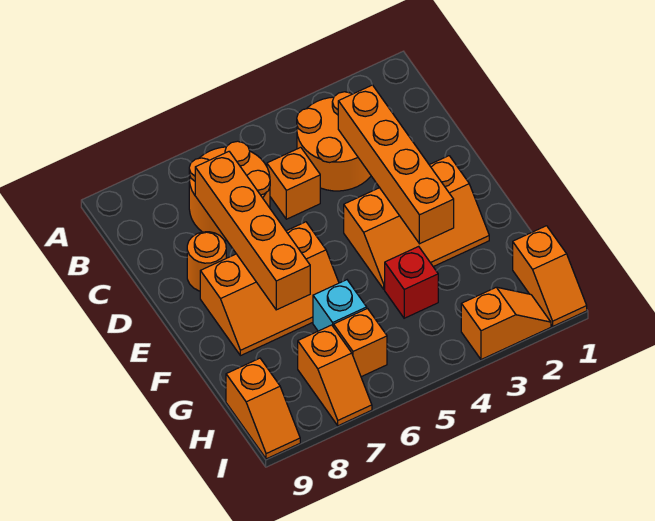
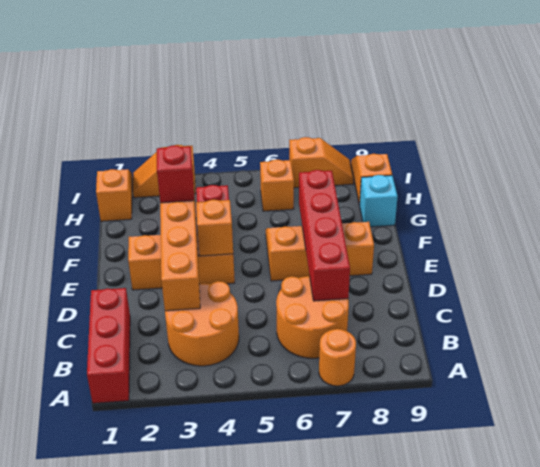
none -> red brick A1:C1 level 1
orange brick C5 level 1 -> orange brick E4 level 2
orange brick C7:F7 level 2 -> red brick C7:F7 level 2
orange round brick D8 level 1 -> orange round brick A7 level 1
none -> red brick F3 level 3
cyan brick G6 level 1 -> cyan brick G9 level 1
orange slope H7:I7 level 1 top H -> orange slope I7:I8 level 1 top 7

